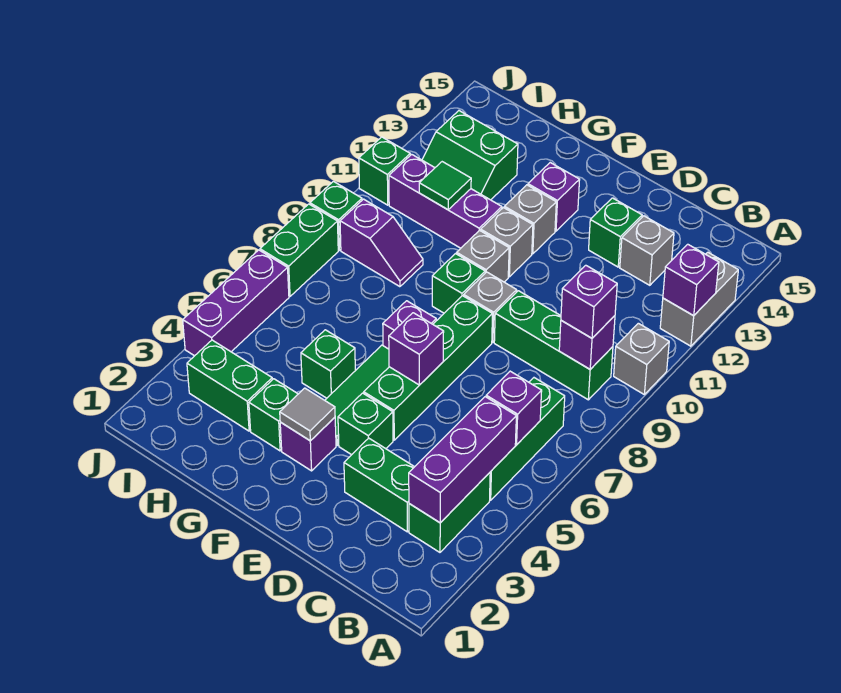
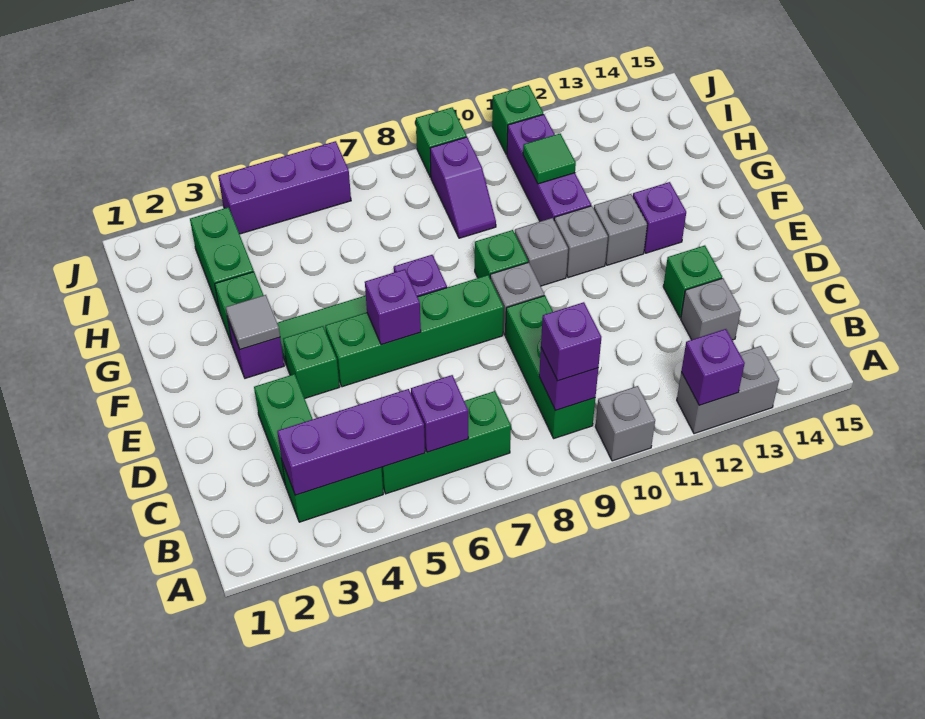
green brick G5 level 1 -> none
green slope H12:I13 level 1 top 13 -> none
green brick J7:J8 level 1 -> none

